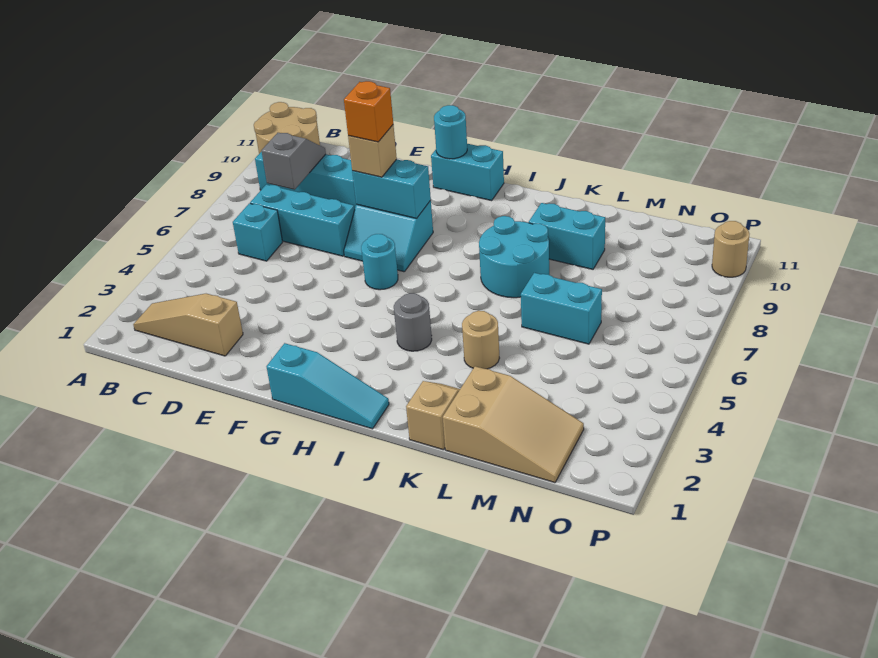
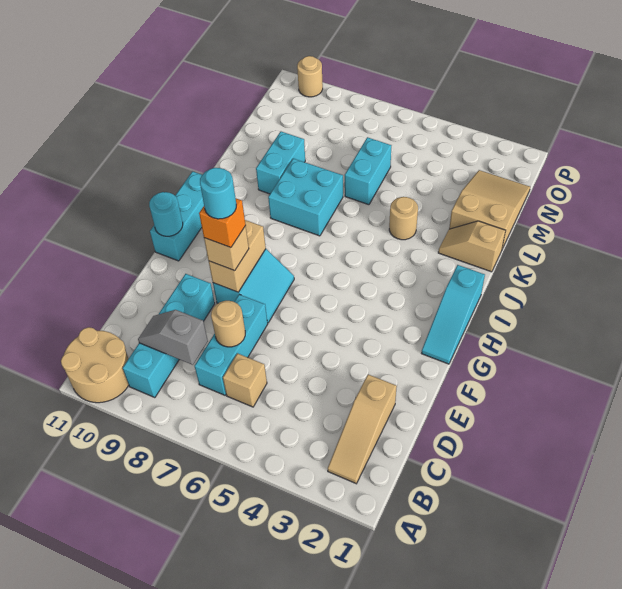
cyan brick C6 level 1 -> tan brick C6 level 1
none -> tan round brick D7 level 2
cyan brick F8:G8 level 2 -> tan brick F8:G8 level 2
cyan slope G1:I1 level 1 top G -> cyan slope G1:I1 level 1 top I
cyan round brick G6 level 1 -> cyan round brick F8 level 5
cyan brick G11:H11 level 1 -> cyan brick G11:I11 level 1
grey round brick I4 level 1 -> none
cyan round brick J7:K8 level 1 -> cyan brick J7:K8 level 1

